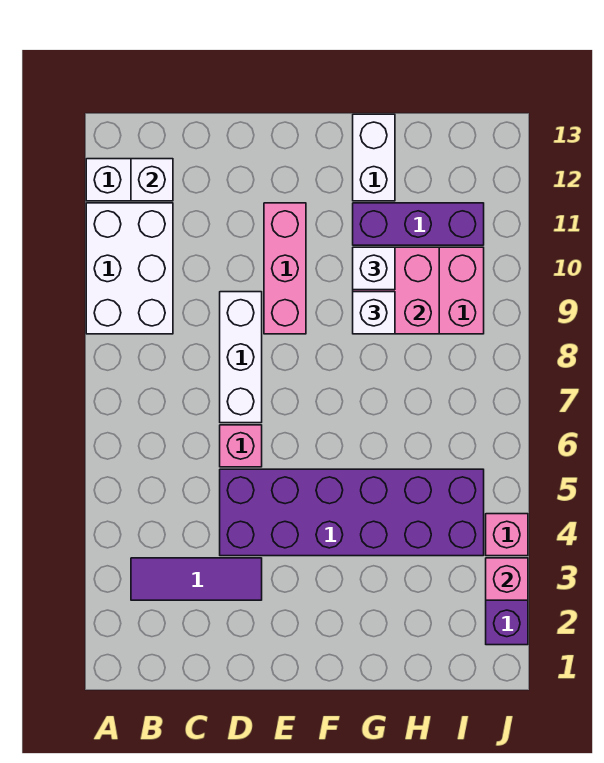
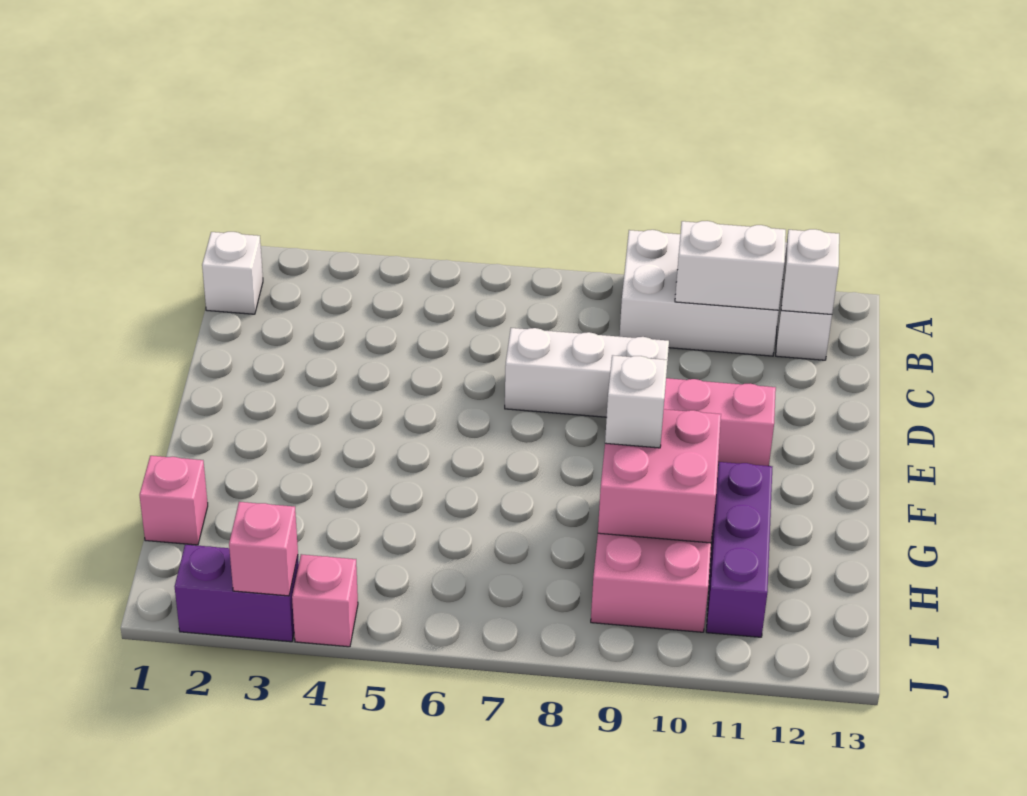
purple tile B3:D3 level 1 -> none
purple brick D4:I5 level 1 -> none
pink brick D6 level 1 -> pink brick H1 level 1
white brick G10 level 3 -> white brick B1 level 1
white brick G12:G13 level 1 -> white brick B10:B11 level 2

